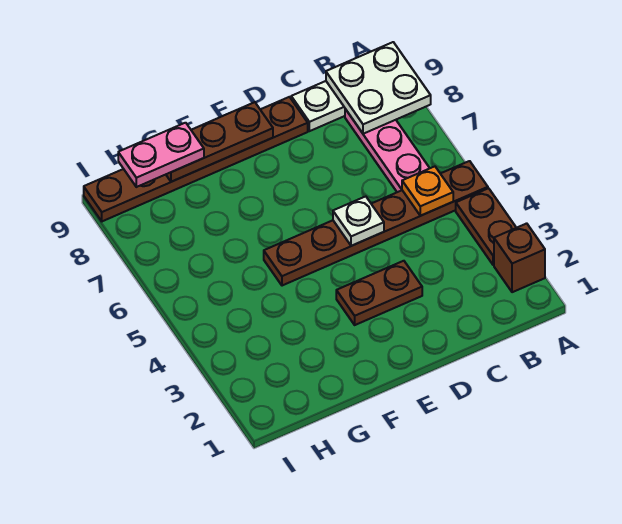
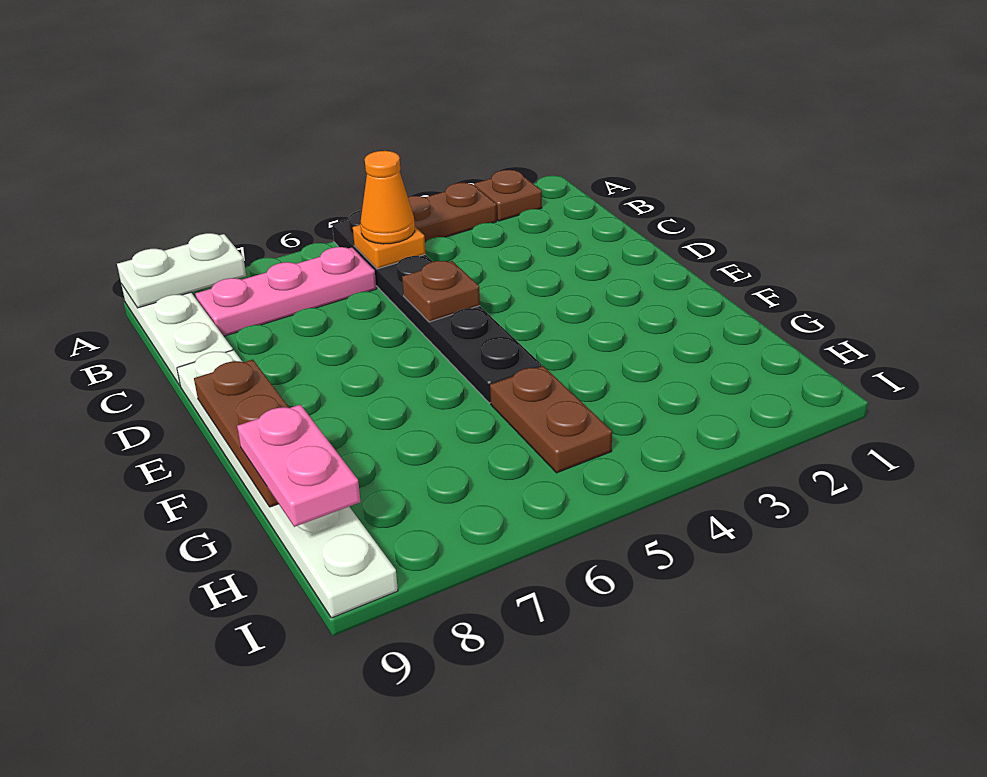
brown brick A2 level 1 -> brown plate A2 level 1
brown plate A5:F5 level 1 -> black plate A5:F5 level 1
white plate A8:B9 level 2 -> white plate A8:A9 level 2
none -> orange cone B5 level 3
brown plate D3:E3 level 1 -> brown plate G5:H5 level 1
white plate D5 level 2 -> brown plate D5 level 2
brown plate D9:I9 level 1 -> white plate D9:I9 level 1

